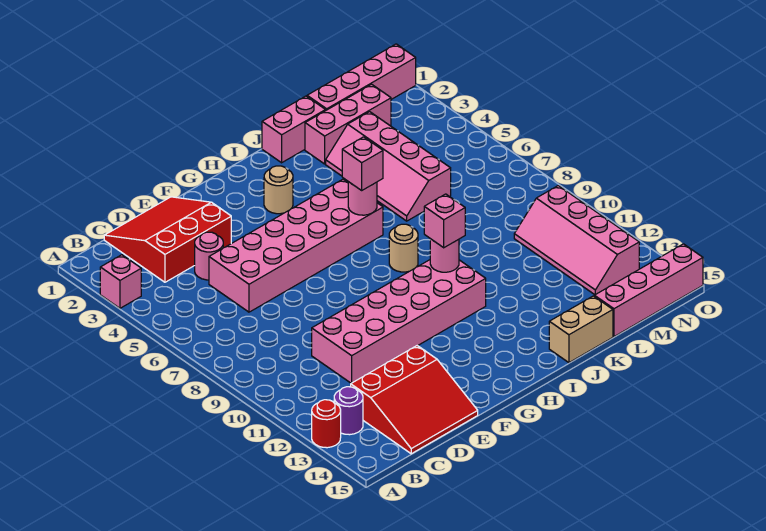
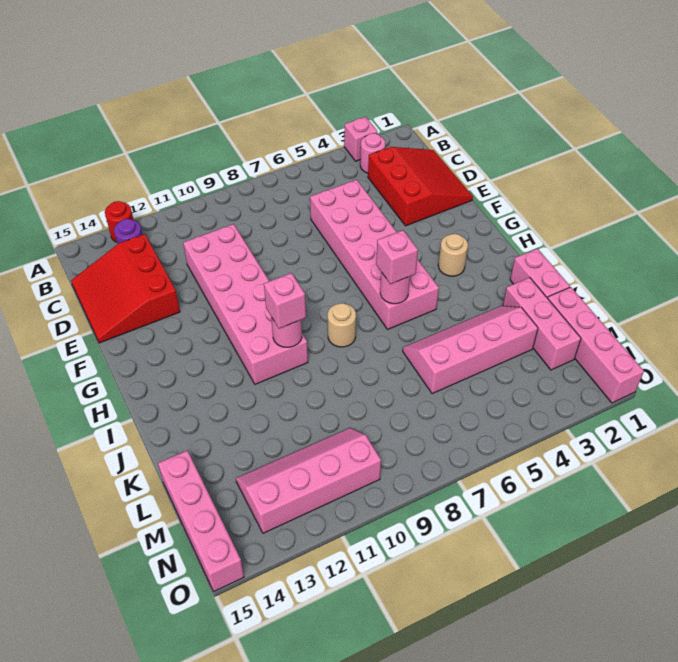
pink round brick D4 level 1 -> pink round brick B3 level 1
tan brick J15:K15 level 1 -> none

